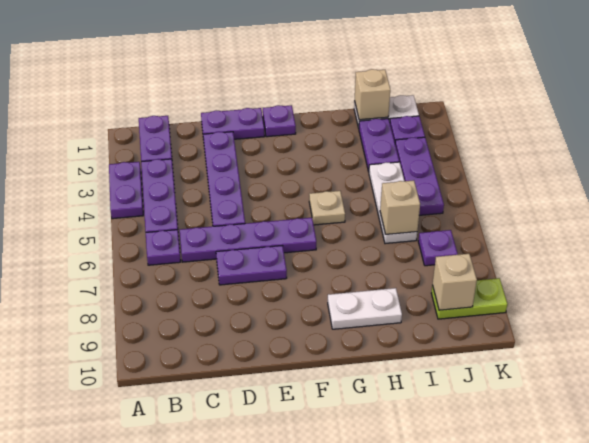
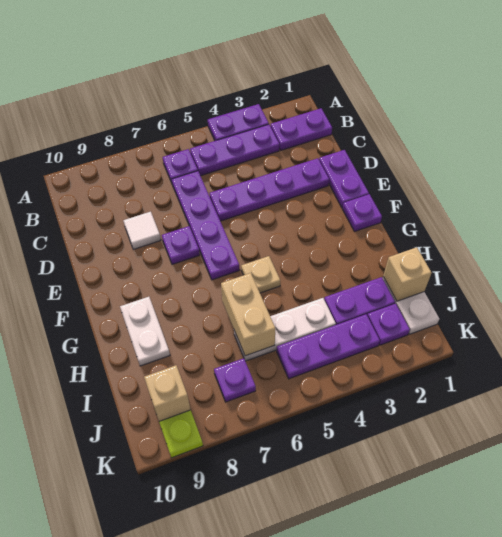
purple plate D7:E7 level 1 -> purple plate E7 level 1
none -> white tile D8 level 1
tan brick I6 level 2 -> tan brick H6:I6 level 2

